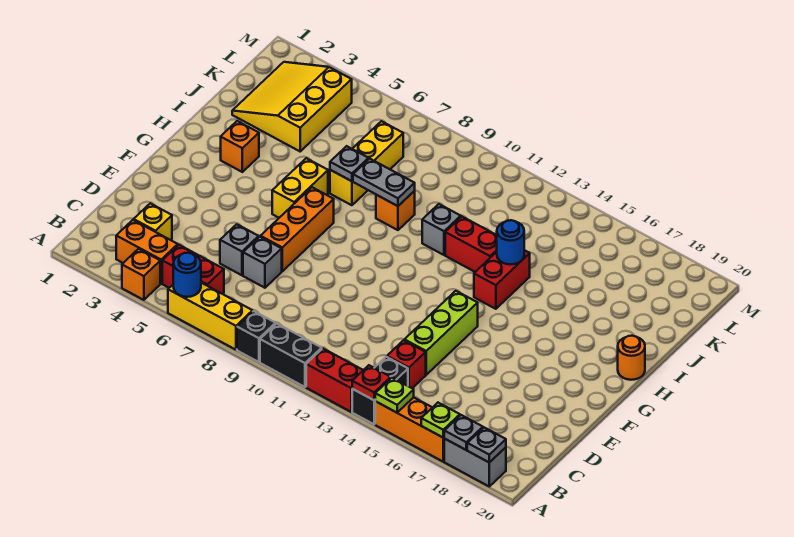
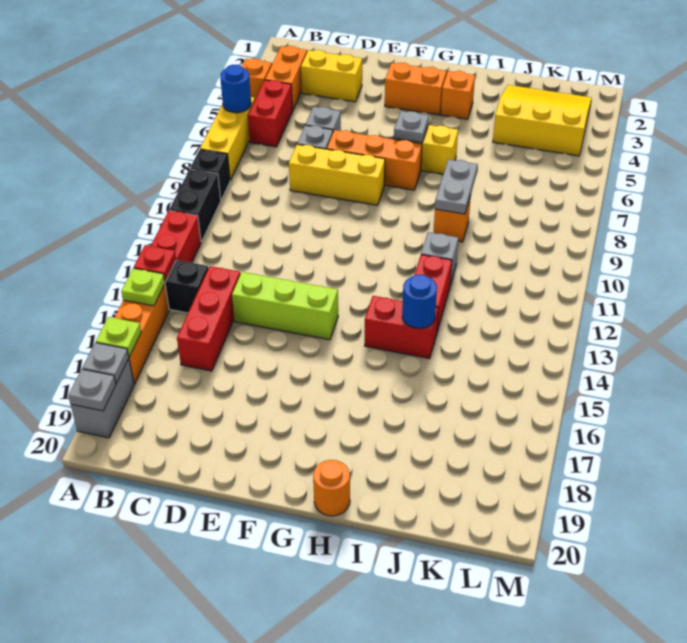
yellow brick C3 level 1 -> yellow brick C3:D3 level 1
red brick C14 level 1 -> red brick C14:C16 level 1
none -> orange brick F3:G3 level 1
yellow brick I7:K7 level 1 -> yellow brick D8:F8 level 1
grey plate I7 level 2 -> grey plate G6 level 2

